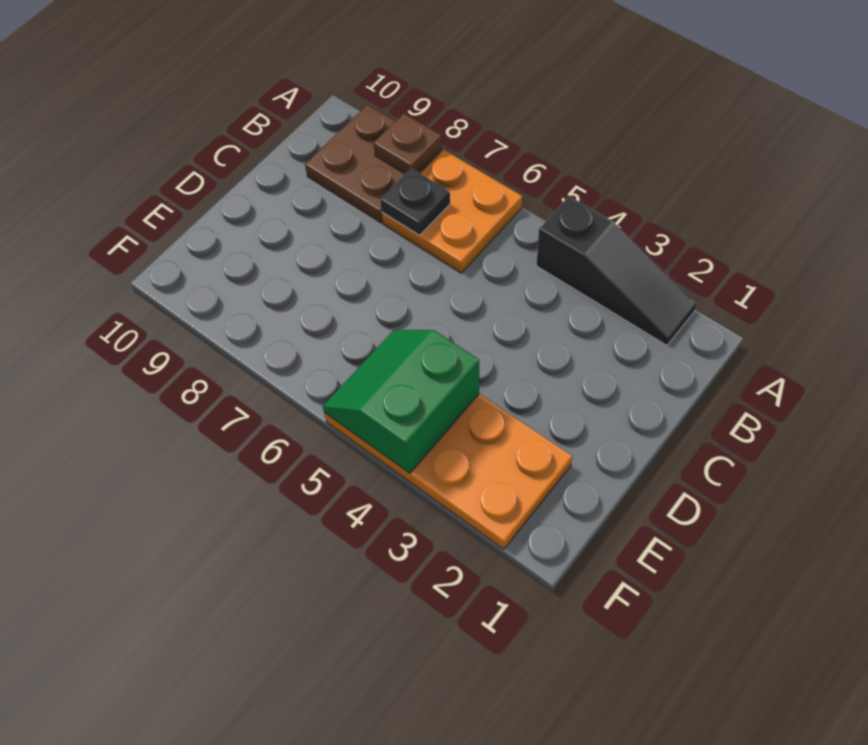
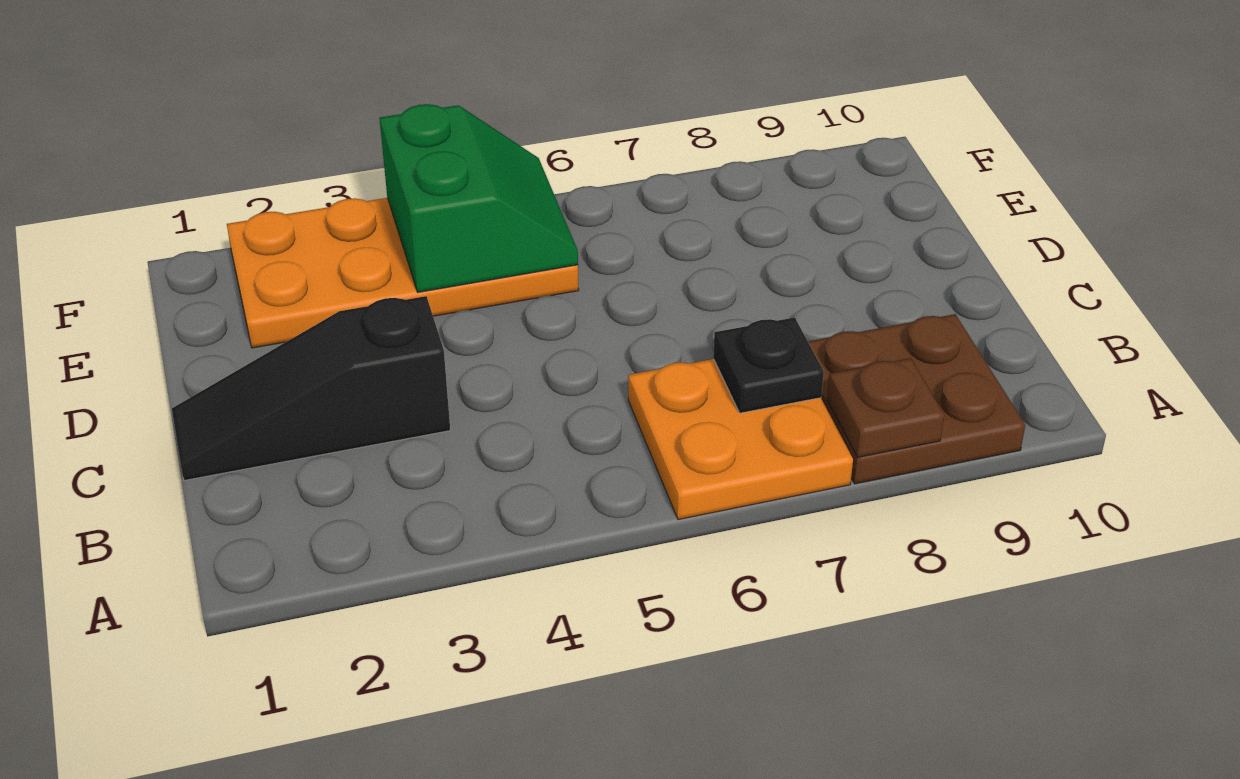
black slope A2:A4 level 1 top 4 -> black slope C1:C3 level 1 top 3

